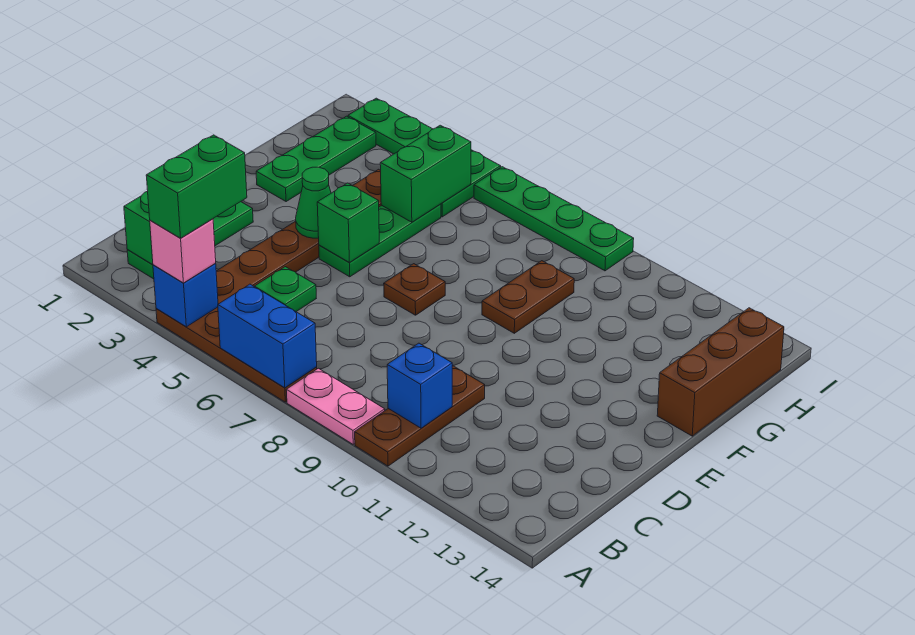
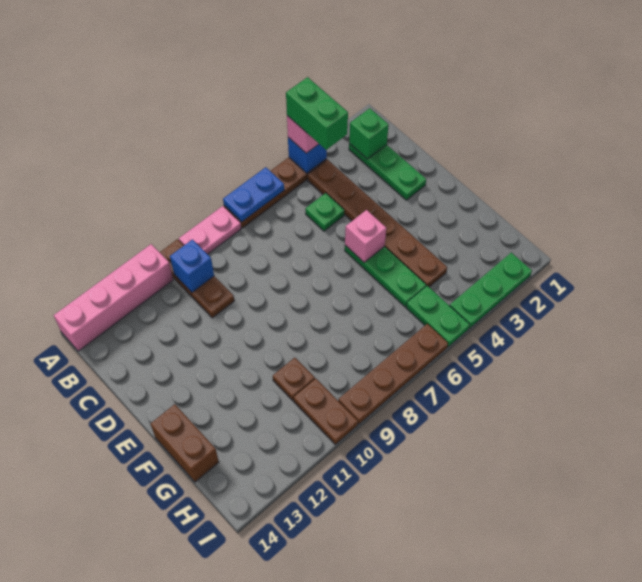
blue brick A6:A7 level 2 -> blue plate A6:A7 level 2
none -> pink brick A11:A14 level 1
green cone E4 level 2 -> none
green brick E5 level 2 -> pink brick E5 level 2
brown plate E7 level 1 -> brown plate G10 level 1
green plate F2:H2 level 1 -> none
brown plate F9:G9 level 1 -> brown plate H10:I10 level 1
brown brick F14:H14 level 1 -> brown brick F14:G14 level 1
green brick G5:H5 level 2 -> none
green plate I6:I9 level 1 -> brown plate I6:I9 level 1

